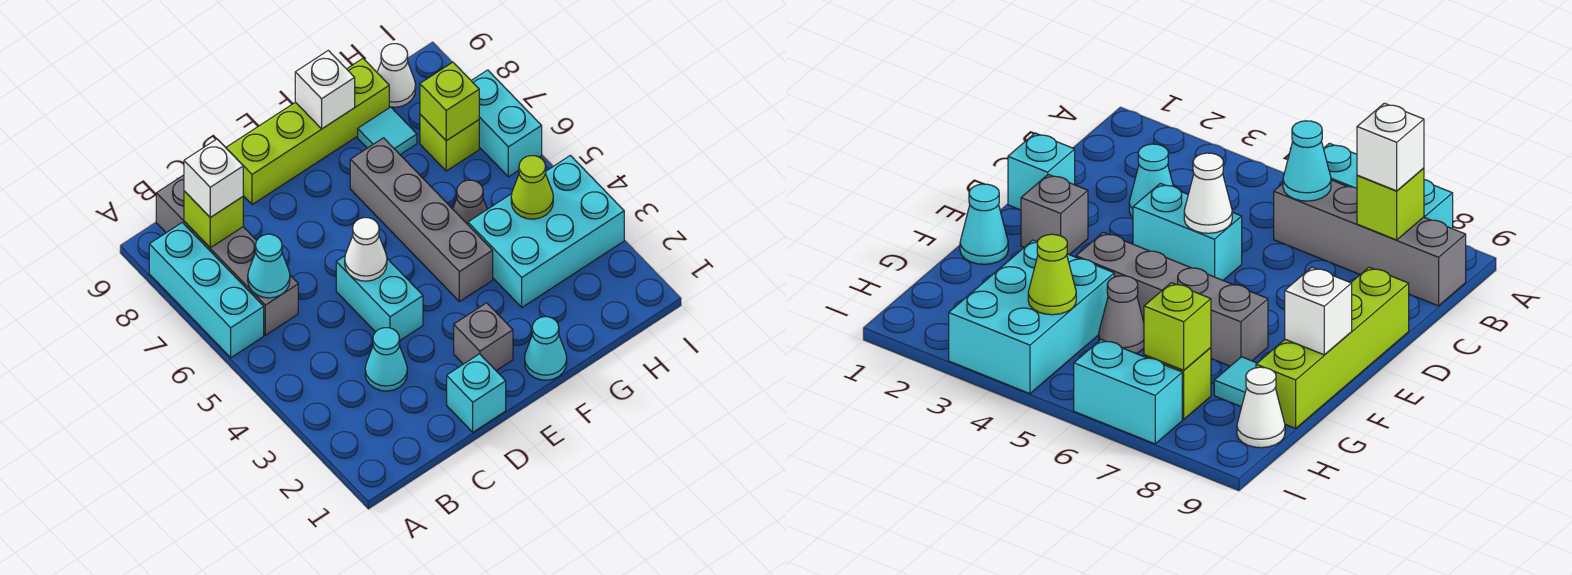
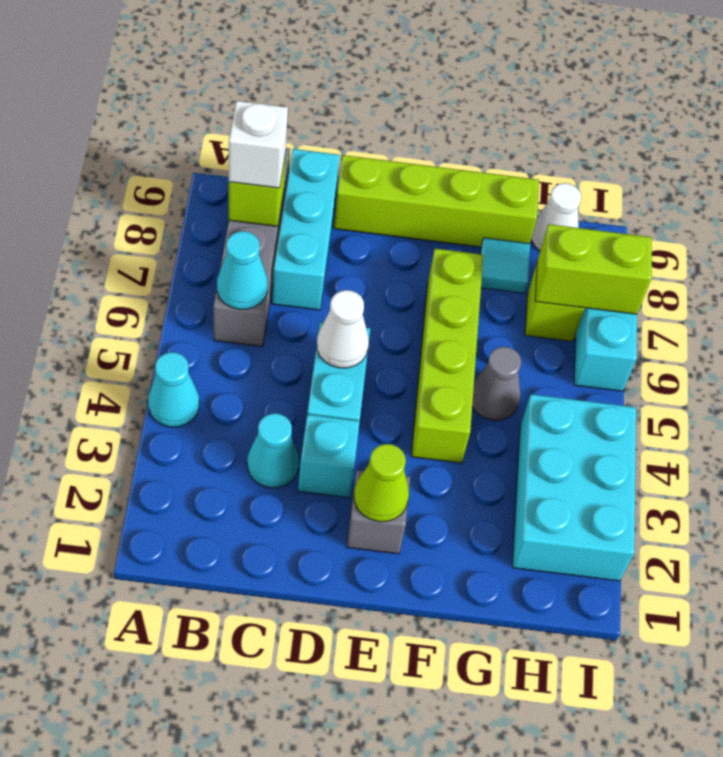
cyan brick A6:A8 level 1 -> cyan brick C7:C9 level 1
cyan brick D1 level 1 -> cyan brick D3 level 1
cyan cone F1 level 1 -> cyan cone A4 level 1
grey brick F4:F7 level 1 -> lime brick F4:F7 level 1
white brick F9 level 2 -> none
cyan brick G3:I4 level 1 -> cyan brick H2:I4 level 1
lime cone H4 level 2 -> lime cone E2 level 2
lime brick H7 level 2 -> lime brick H7:I7 level 2

